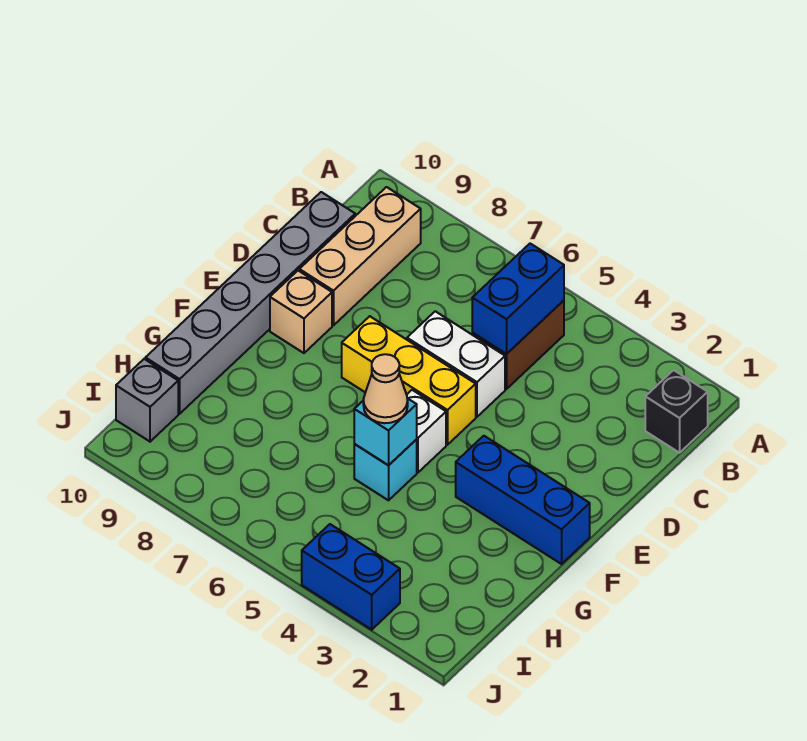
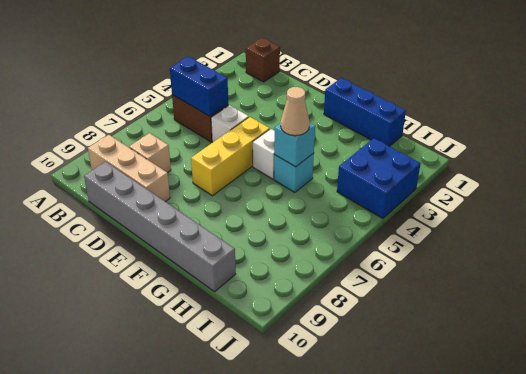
black brick B1 level 1 -> brown brick B1 level 1
white brick D5:D6 level 1 -> white brick D5 level 1
tan brick E9 level 1 -> tan brick C8 level 1
blue brick F1:F3 level 1 -> blue brick F1:H1 level 1
grey brick I10 level 1 -> none
blue brick J3:J4 level 1 -> blue brick I3:J4 level 1

